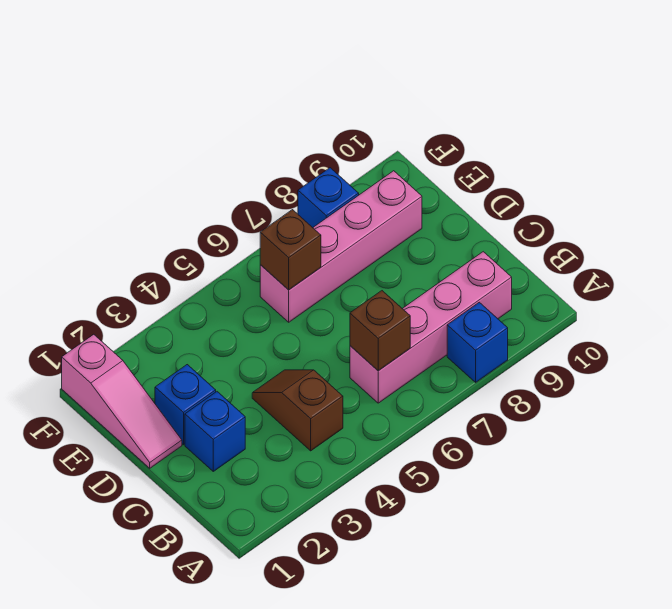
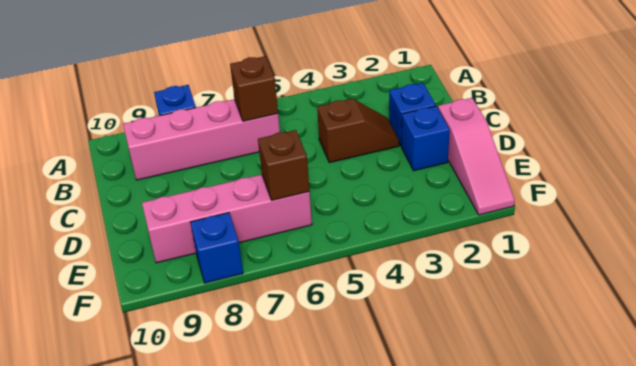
brown slope B4:C4 level 1 top B -> brown slope C3:C4 level 1 top 4
pink slope D1:F1 level 1 top F -> pink slope D1:F1 level 1 top D

